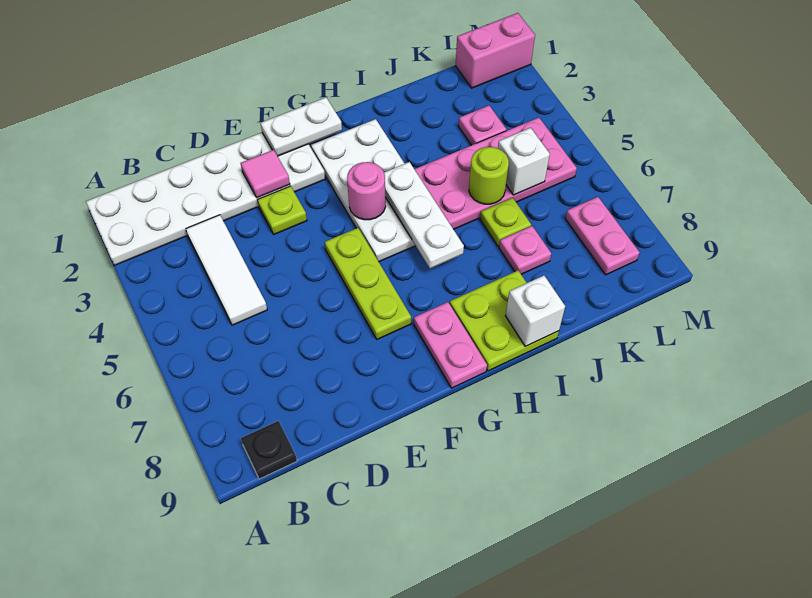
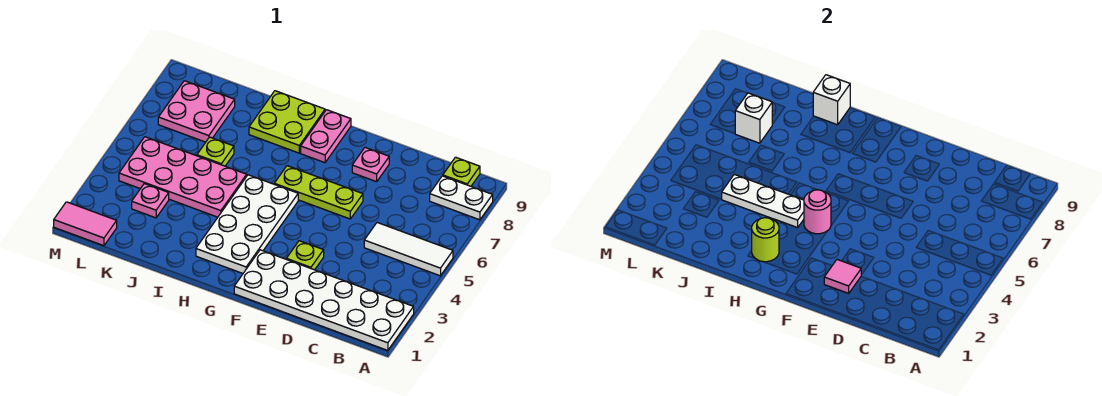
black plate B9 level 1 -> lime plate B9 level 1
white tile C3:C5 level 1 -> white tile A5:C5 level 1
white plate F1:G1 level 2 -> white plate A8:B8 level 1
lime plate F5:F7 level 1 -> lime plate E6:G6 level 1
white plate H4:H6 level 2 -> white plate H4:J4 level 2
lime round brick J5 level 2 -> lime round brick H2 level 2
pink plate J7 level 1 -> pink plate E8 level 1
white brick K5 level 2 -> white brick K7 level 2
pink brick L1:M1 level 1 -> pink tile L1:M1 level 1
pink plate L7:L8 level 1 -> pink plate K7:L8 level 1

